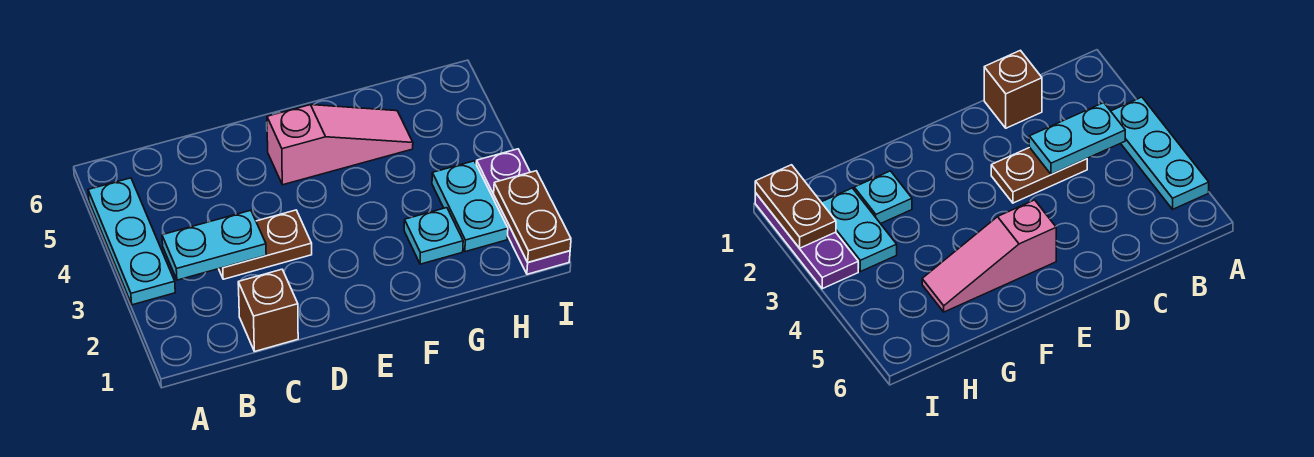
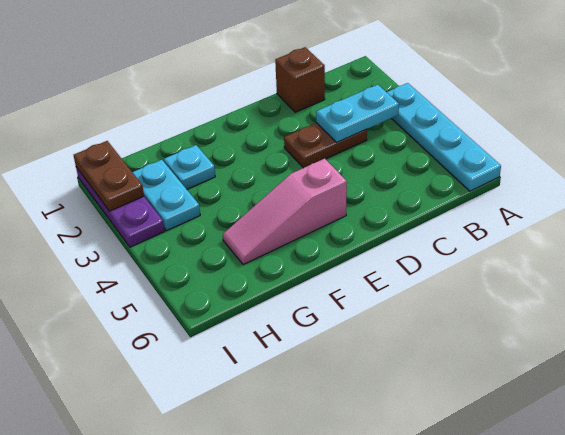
cyan plate A3:A5 level 1 -> cyan plate A3:A6 level 1

